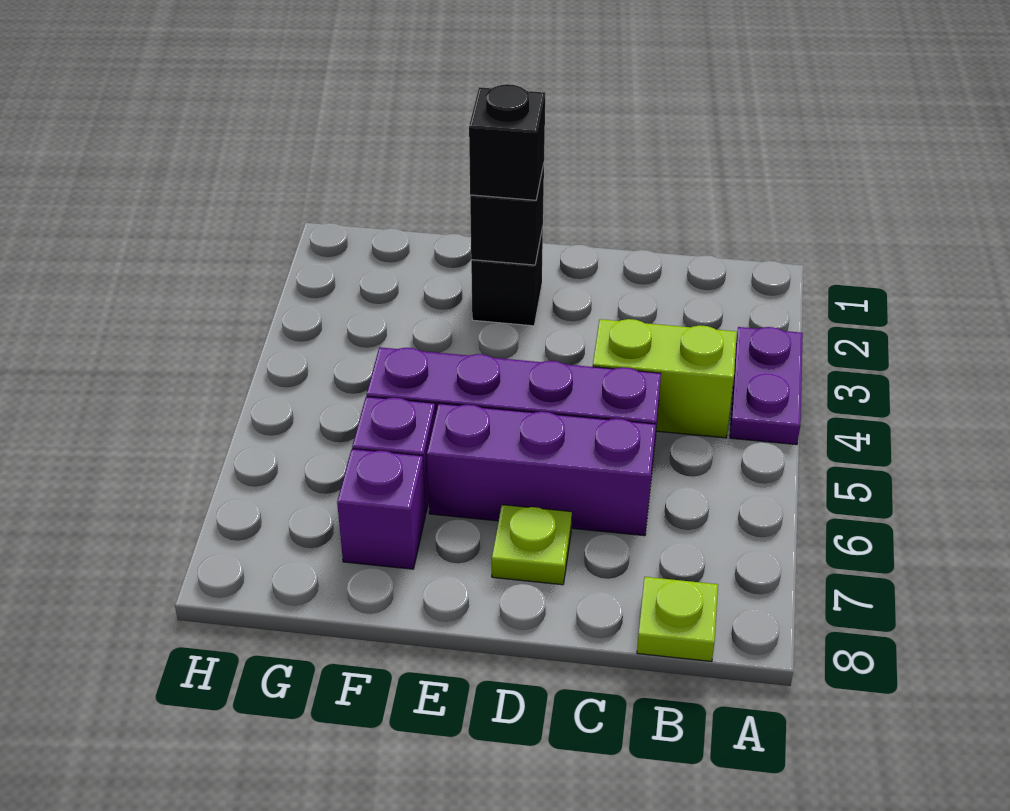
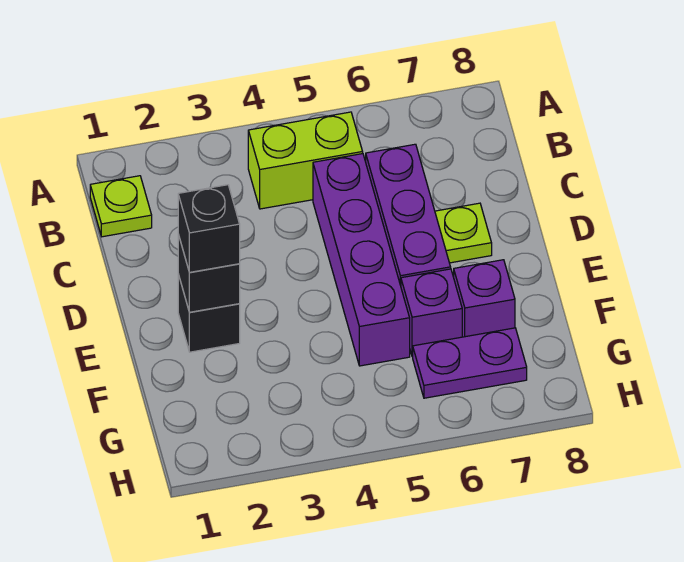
purple plate A3:A4 level 1 -> purple plate G6:G7 level 1
lime brick B4:C4 level 1 -> lime brick B4:B5 level 1
lime plate B8 level 1 -> lime plate B1 level 1

